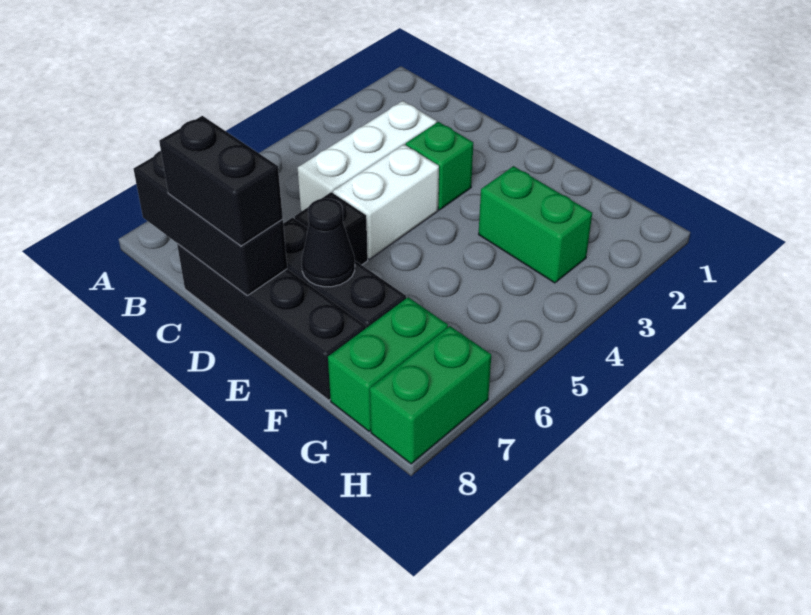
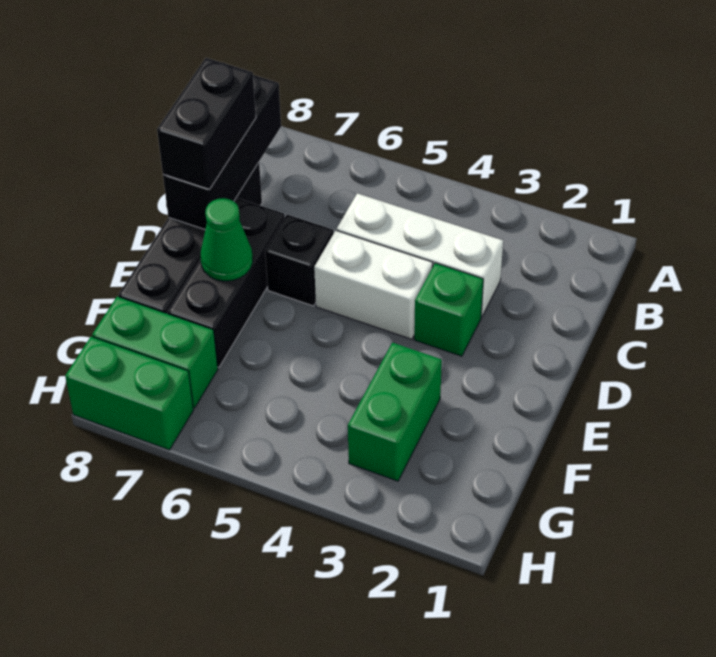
black cone E7 level 2 -> green cone E7 level 2

